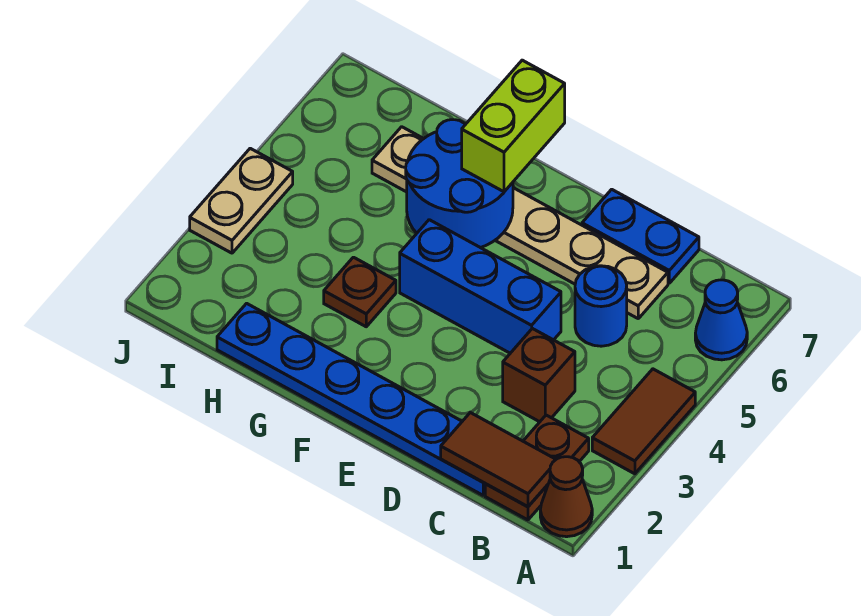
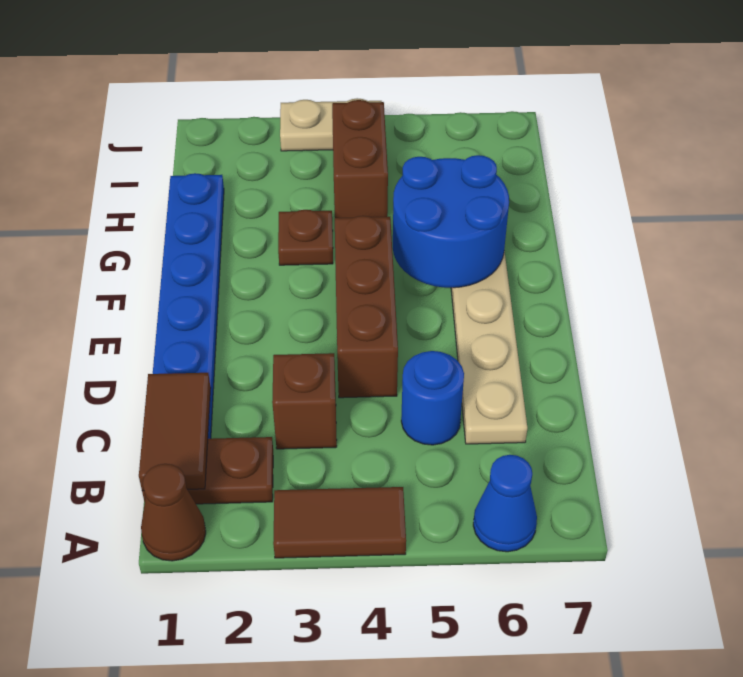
blue plate C7:D7 level 1 -> none
blue brick D4:F4 level 1 -> brown brick D4:F4 level 1
lime brick F6:F7 level 3 -> none
none -> brown brick H4:I4 level 1

